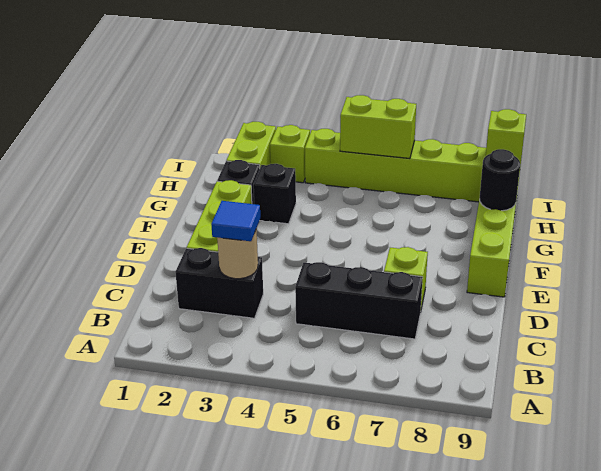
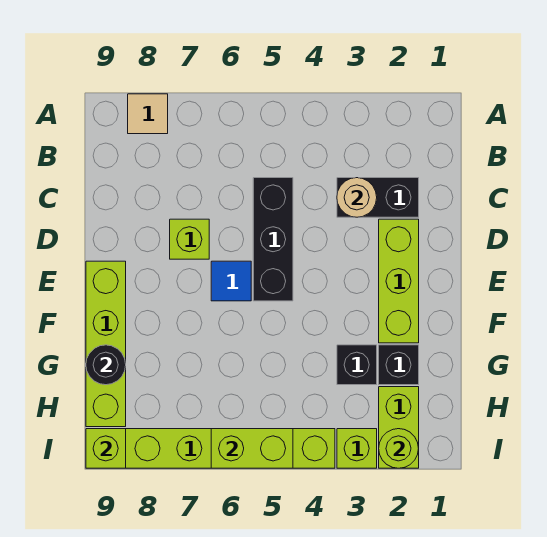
none -> tan tile A8 level 1
blue tile C3 level 3 -> blue tile E6 level 1
black brick C5:C7 level 1 -> black brick C5:E5 level 1
none -> lime round brick I2 level 2

